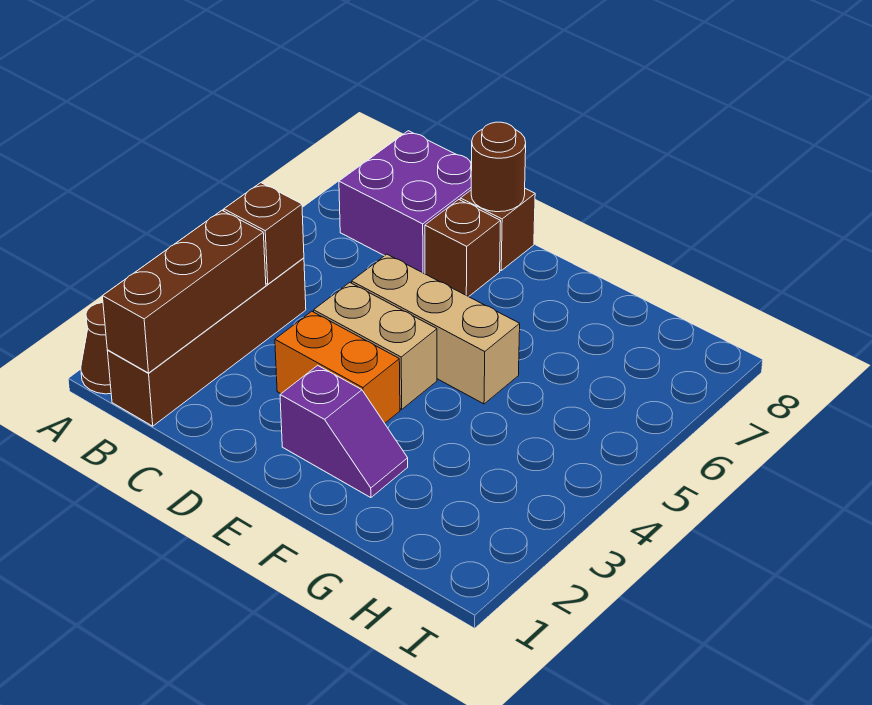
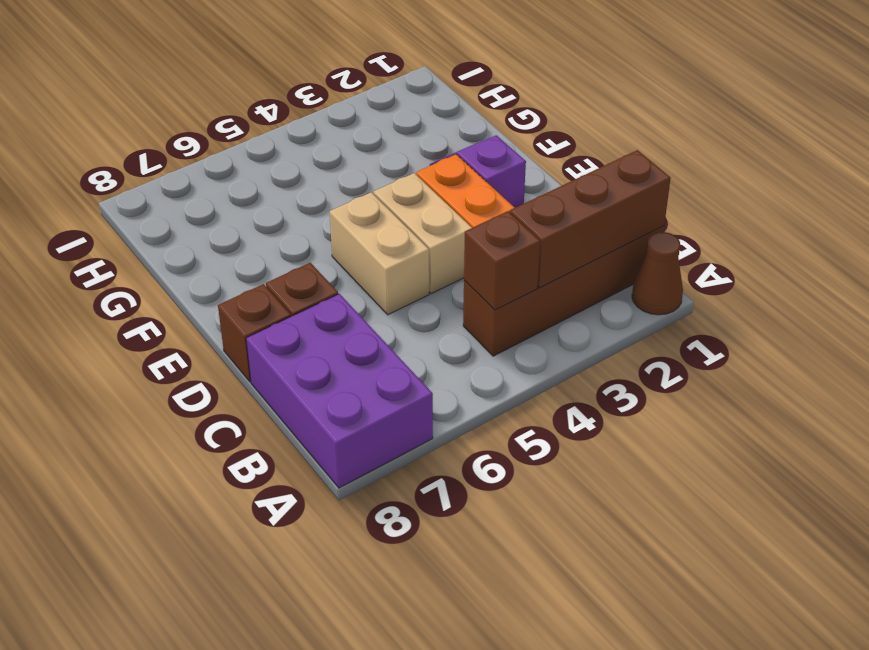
purple brick B7:C8 level 1 -> purple brick A7:C8 level 1
tan brick D5:F5 level 1 -> tan brick D5:E5 level 1
brown round brick D8 level 2 -> none

